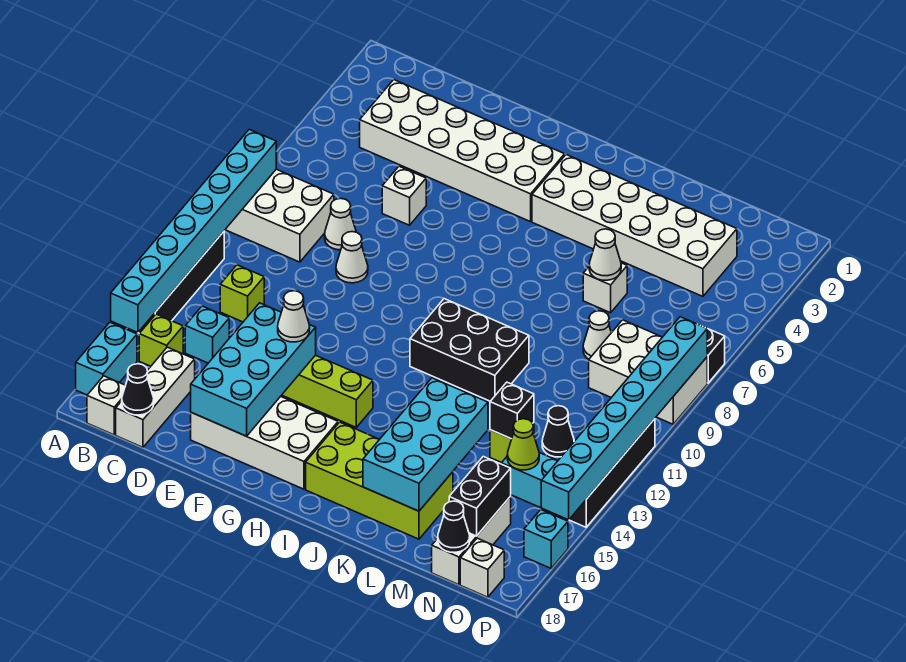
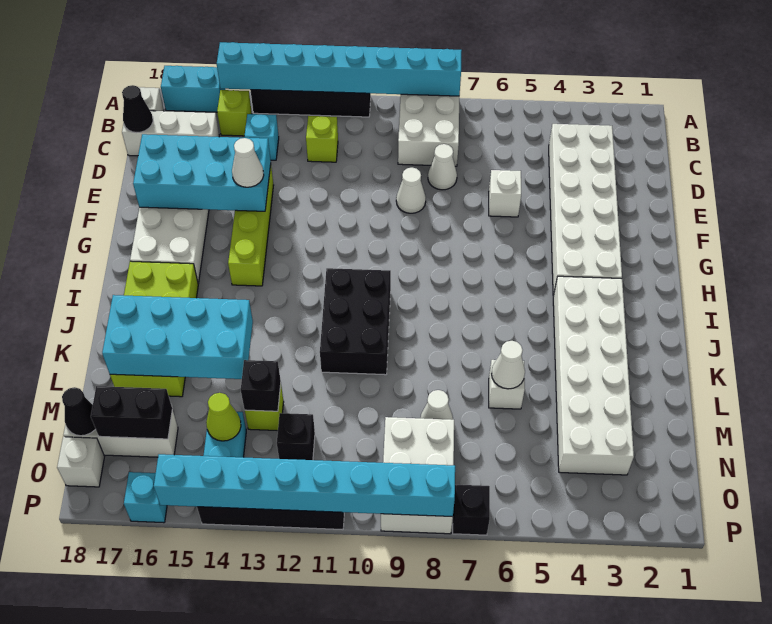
black cone N12 level 1 -> black brick N12 level 1

